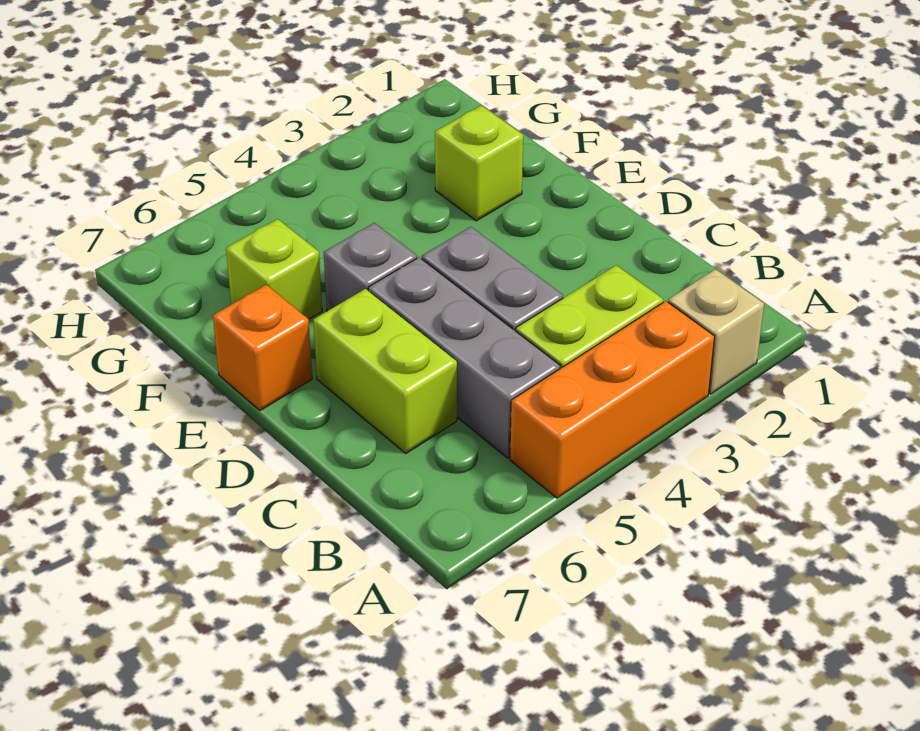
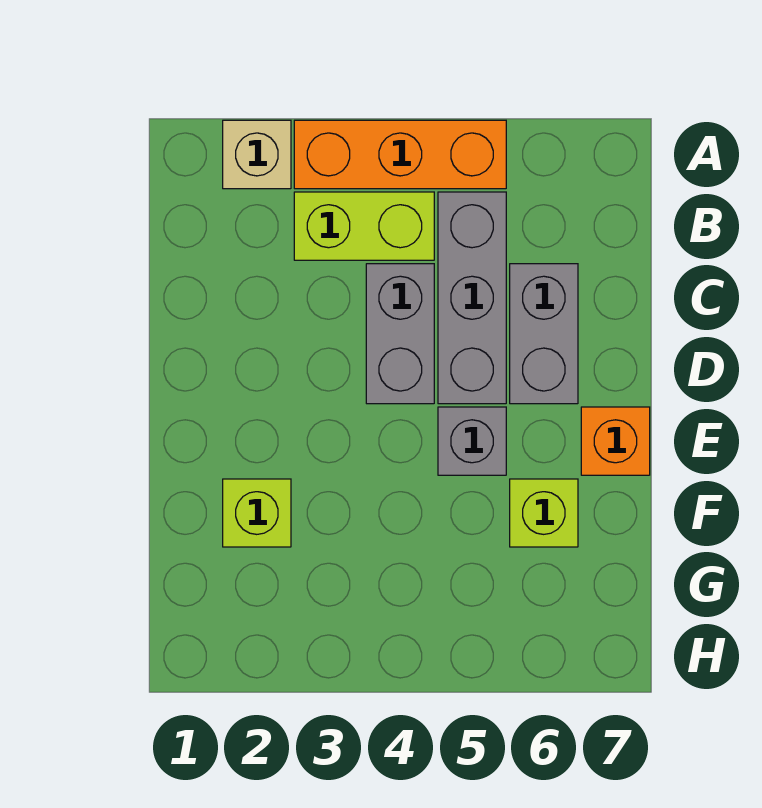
lime brick C6:D6 level 1 -> grey brick C6:D6 level 1

